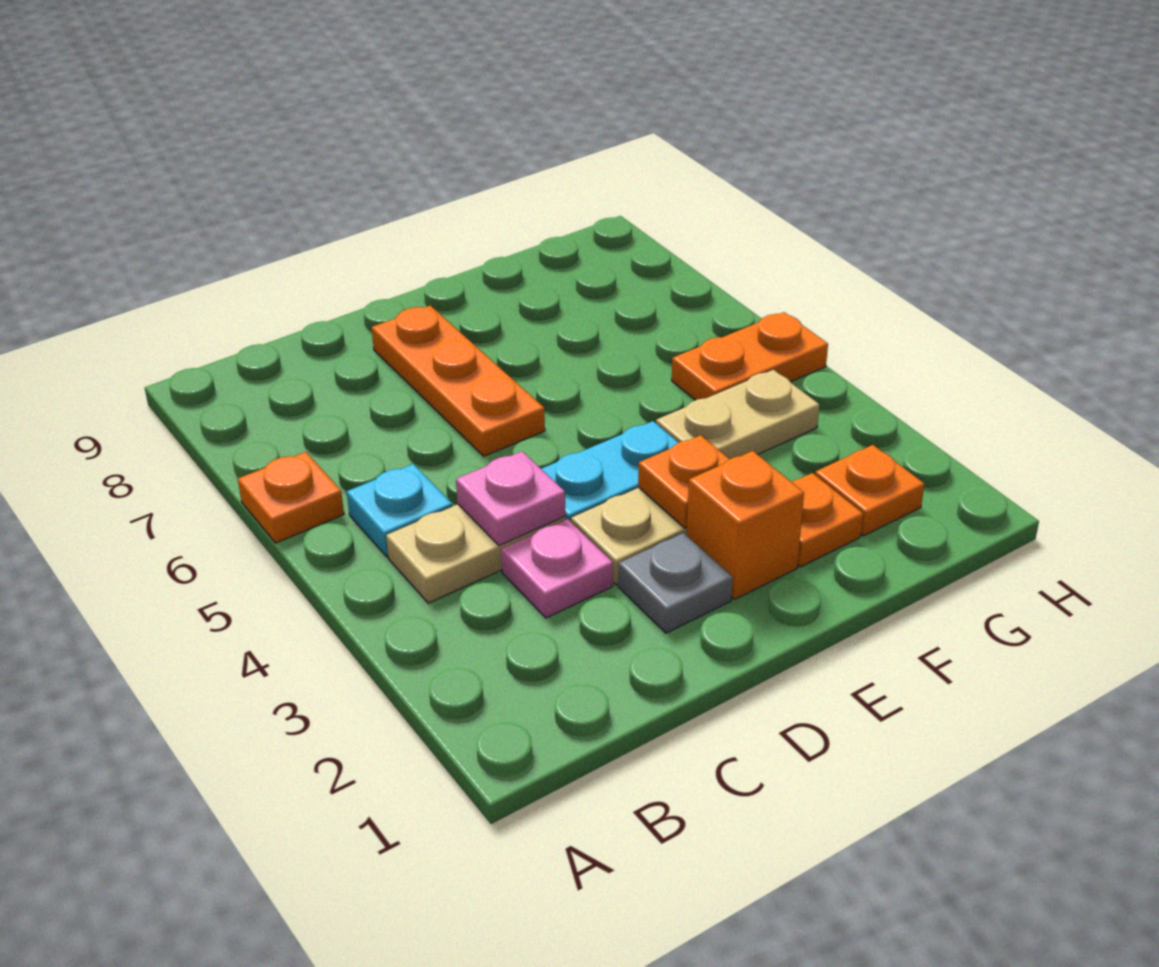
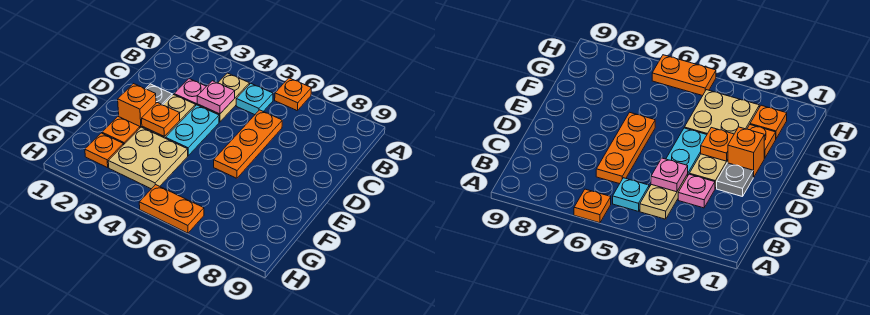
orange plate D6:D8 level 1 -> orange plate C6:E6 level 1
tan plate F4:G4 level 1 -> tan plate F3:G4 level 1
orange plate G5:H5 level 1 -> orange plate H5:H6 level 1

